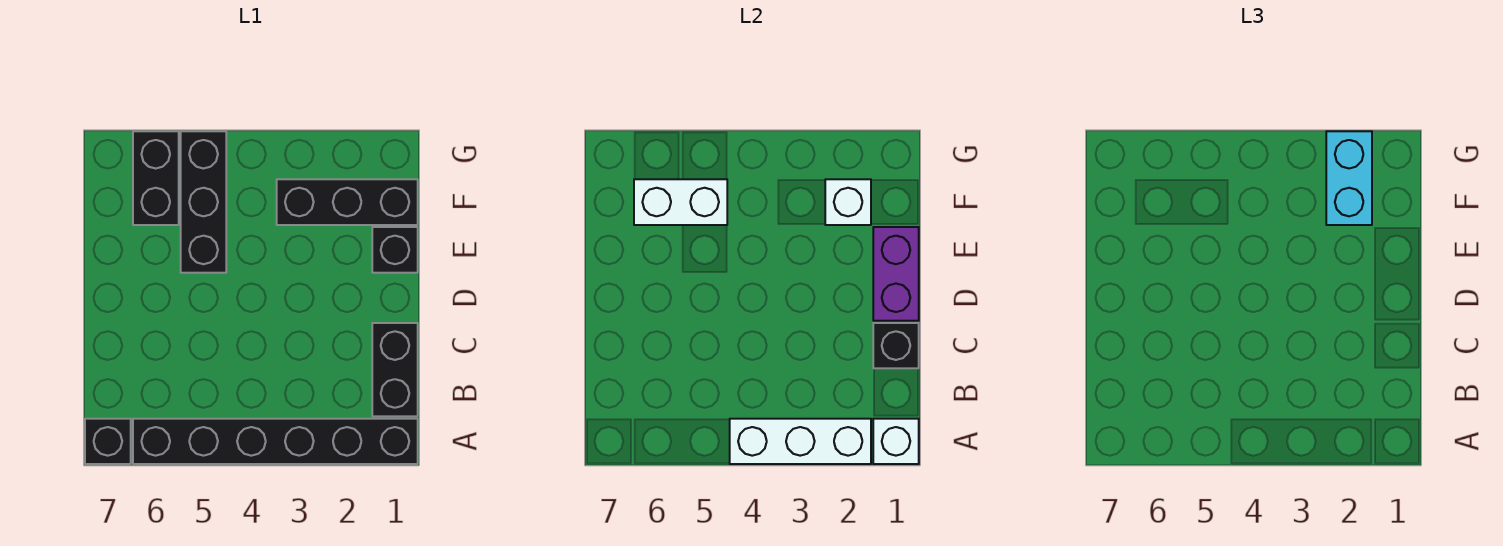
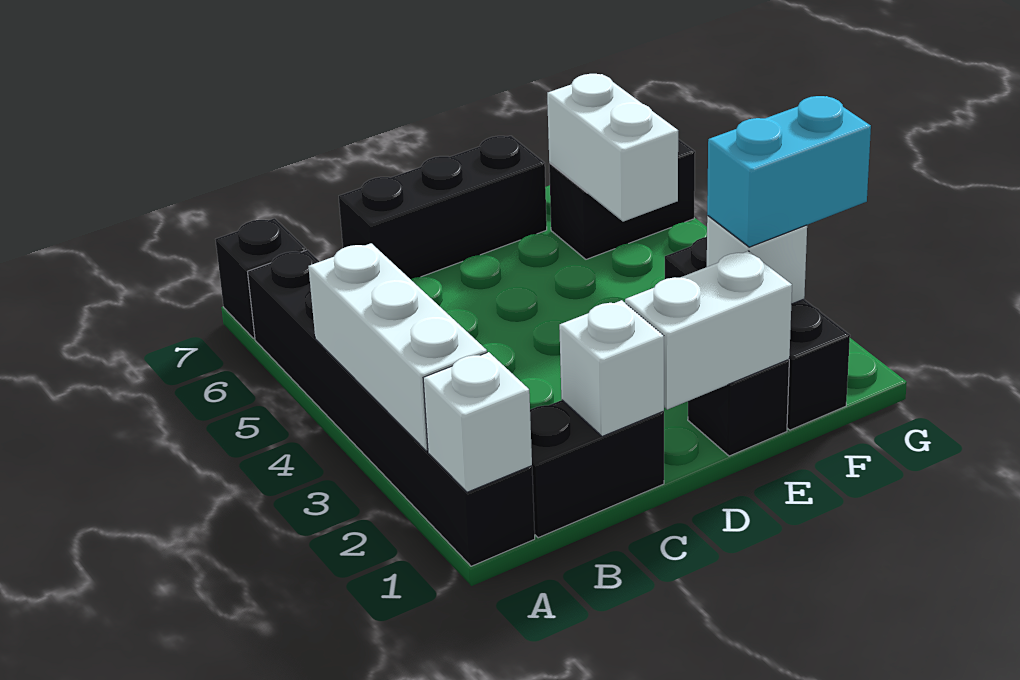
black brick C1 level 2 -> white brick C1 level 2
purple brick D1:E1 level 2 -> white brick D1:E1 level 2
black brick E5:G5 level 1 -> black brick C7:E7 level 1

